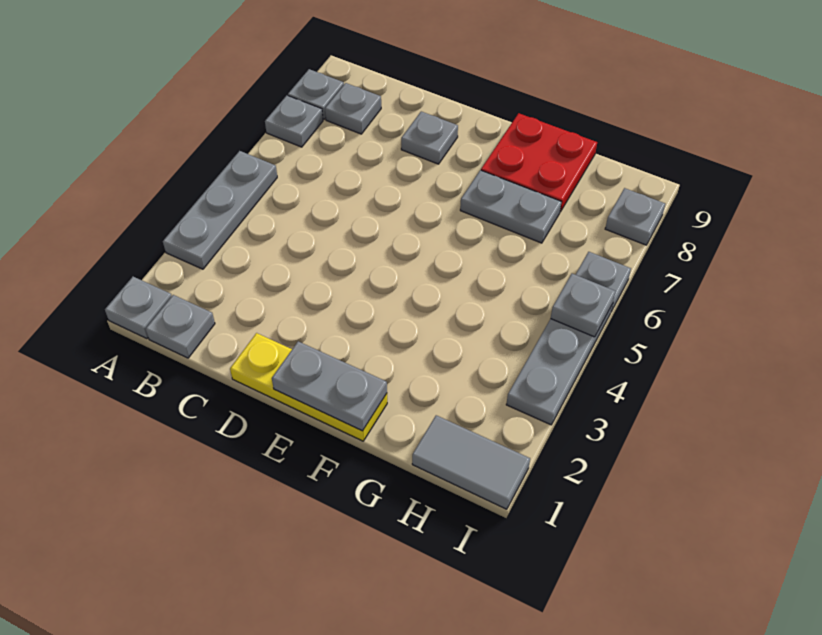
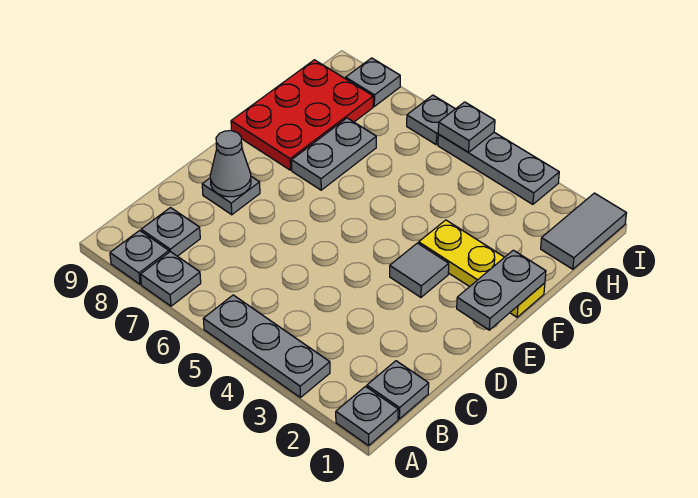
yellow plate D1:F1 level 1 -> yellow plate F1:F3 level 1
none -> grey cone D8 level 2
none -> grey tile E3 level 1
red plate F8:G9 level 1 -> red plate F8:H9 level 1

